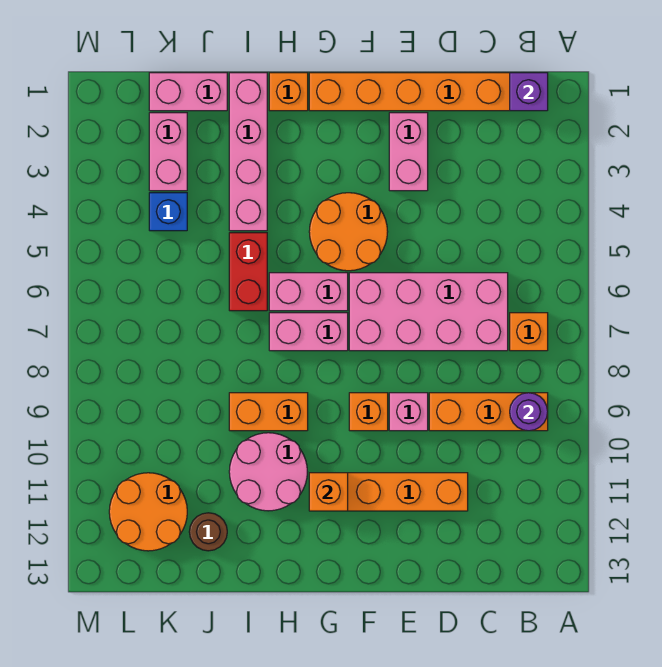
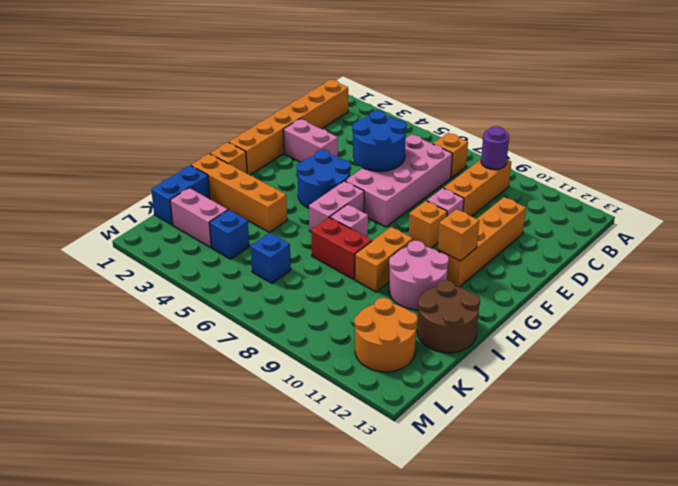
purple brick B1 level 2 -> none
none -> blue round brick D5:E6 level 2
orange round brick F4:G5 level 1 -> blue round brick F4:G5 level 1
pink brick G7:H7 level 1 -> pink brick H7 level 1
pink brick I1:I4 level 1 -> orange brick I1:I4 level 1
red brick I5:I6 level 1 -> red brick I7:I8 level 1
pink brick J1:K1 level 1 -> blue brick J1:K1 level 1
brown round brick J12 level 1 -> brown round brick I12:J13 level 1
none -> blue brick K6 level 1

